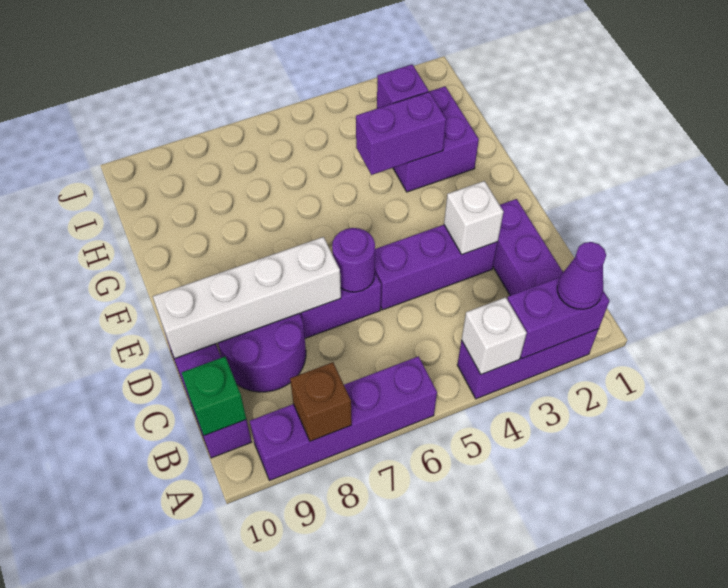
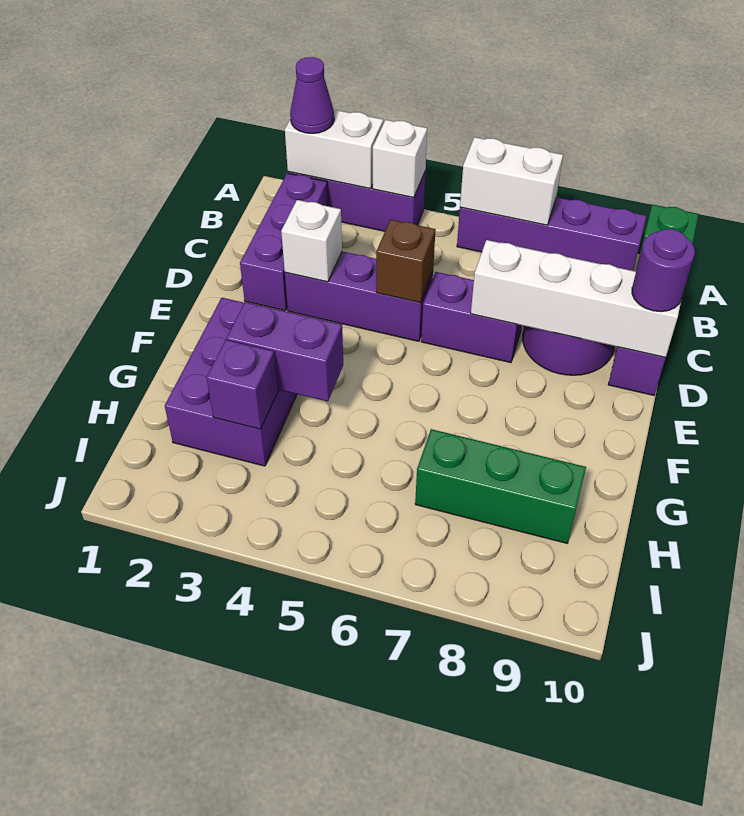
purple brick A2:A3 level 2 -> white brick A2:A3 level 2
none -> white brick A6:A7 level 2
brown brick A8 level 2 -> brown brick D5 level 2
purple round brick D6 level 2 -> purple round brick D10 level 3
purple brick G2:H3 level 1 -> purple brick F2:H3 level 1
none -> green brick H7:H9 level 1

